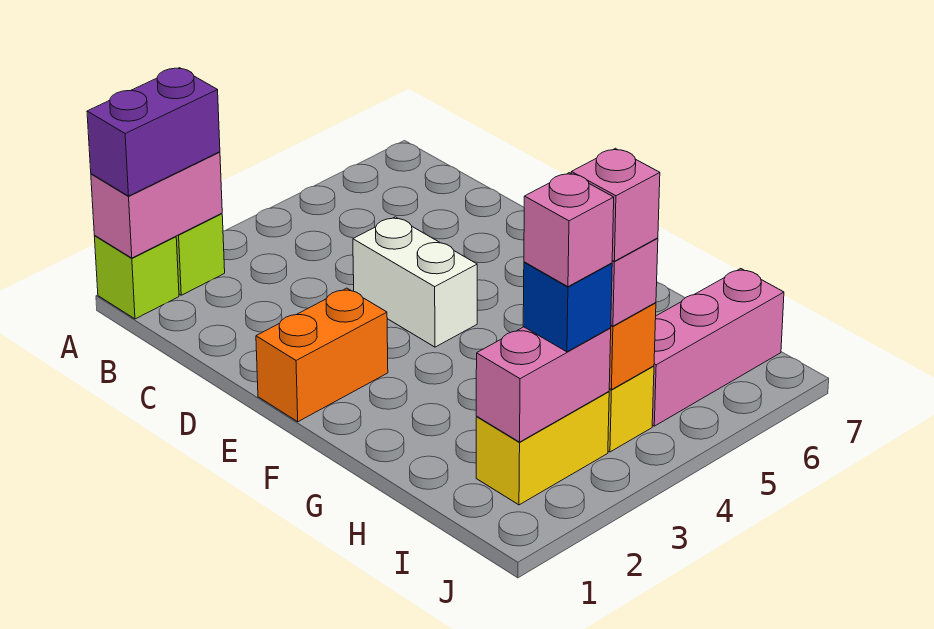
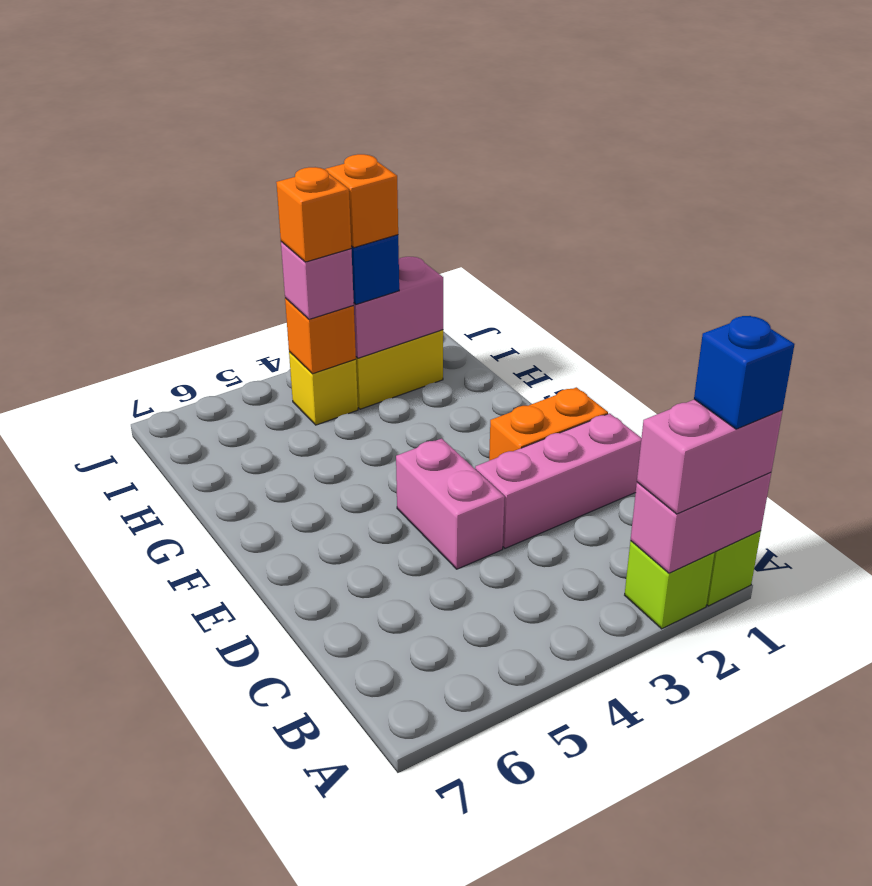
purple brick A1:A2 level 3 -> pink brick A1:A2 level 3
none -> blue brick A1 level 4
white brick D4:E4 level 1 -> pink brick D4:E4 level 1
pink brick I3 level 4 -> orange brick I3 level 4
pink brick I4 level 4 -> orange brick I4 level 4
pink brick I5:I7 level 1 -> pink brick D1:D3 level 1

